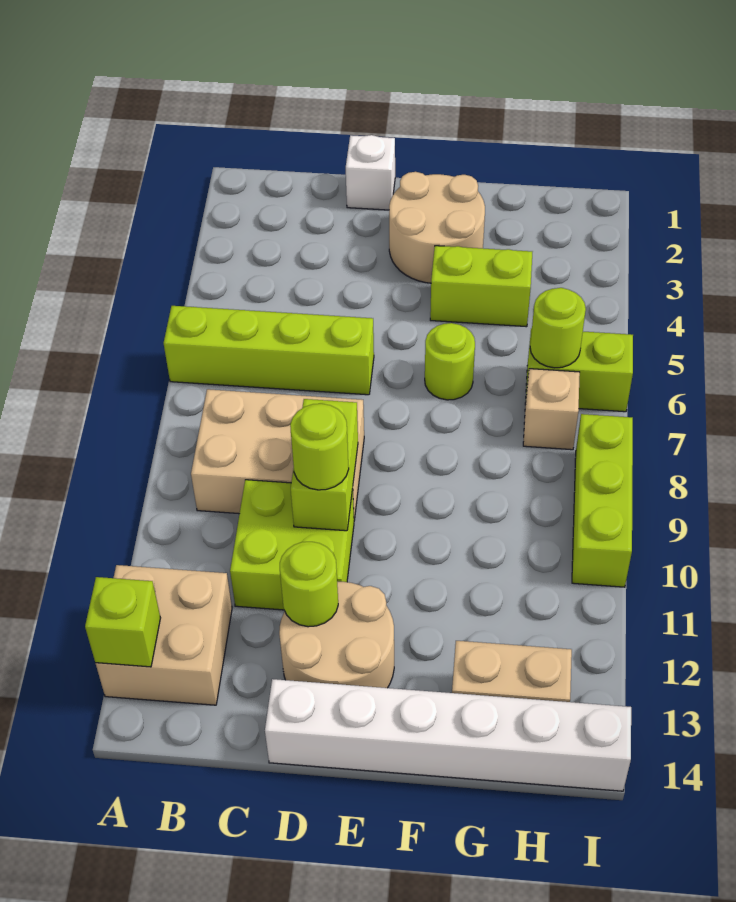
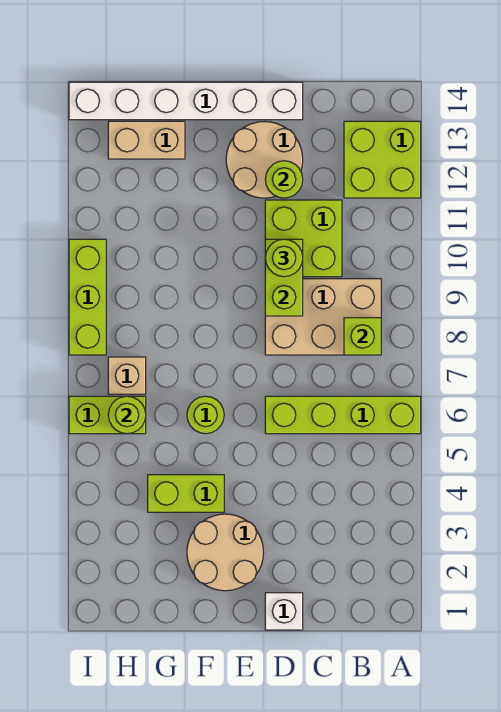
tan brick A12:B13 level 1 -> lime brick A12:B13 level 1
lime brick A13 level 2 -> lime brick B8 level 2

